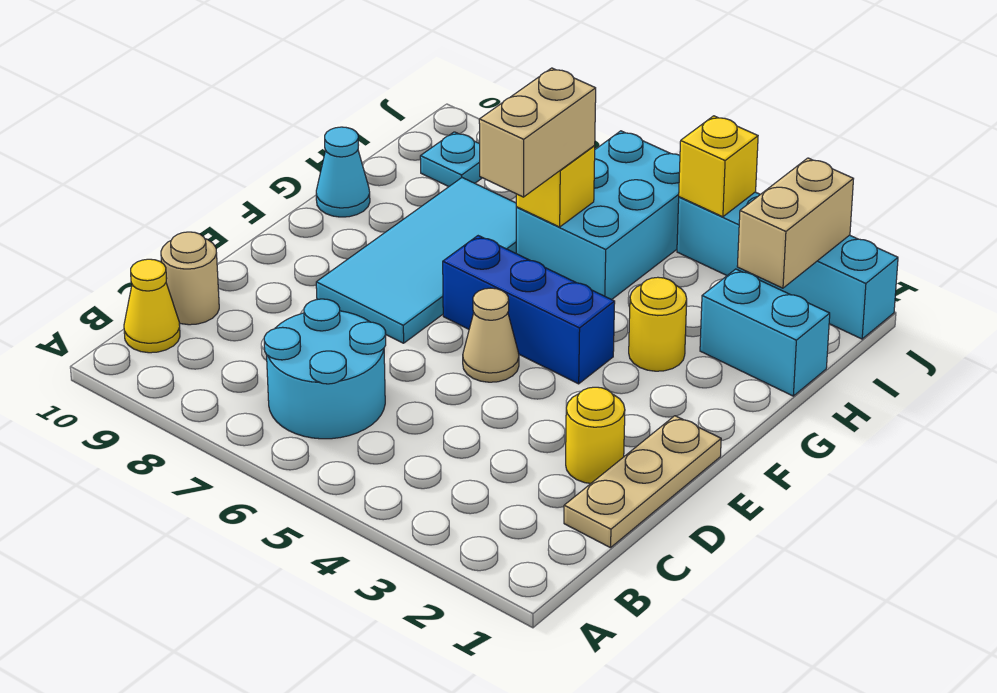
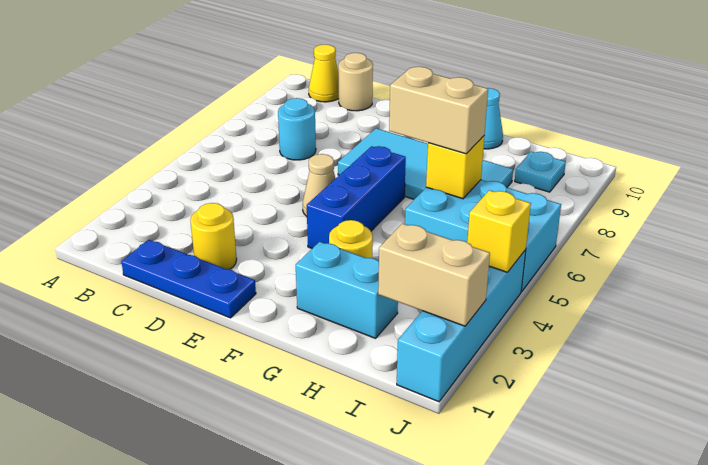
cyan round brick B6:C7 level 1 -> cyan round brick C7 level 1
tan plate C1:E1 level 1 -> blue plate C1:E1 level 1
cyan brick H1:H2 level 1 -> cyan brick G2:H2 level 1

